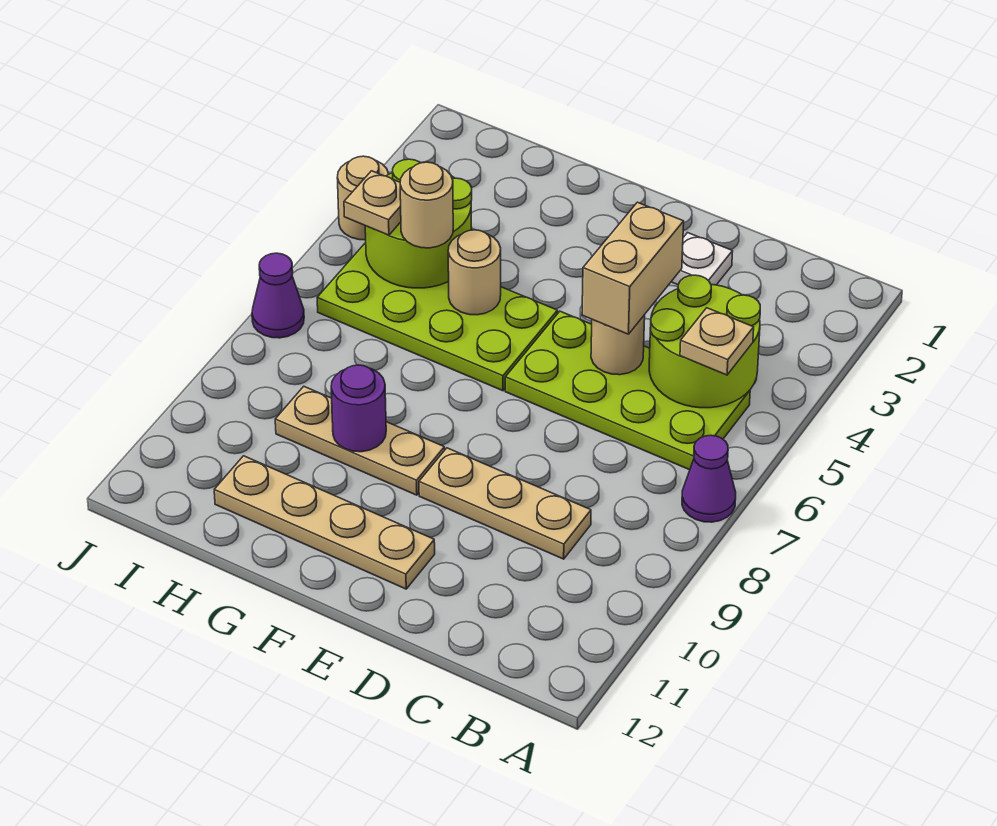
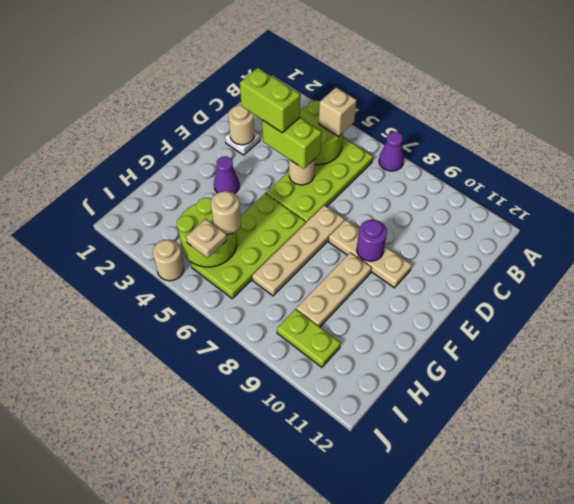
tan plate B5 level 3 -> tan brick B5 level 3
tan plate C9:E9 level 1 -> tan plate E8:E10 level 1
none -> lime brick D3:D4 level 4
tan brick D4:D5 level 3 -> lime brick D4:D5 level 3
tan plate E11:H11 level 1 -> tan plate E7:H7 level 1
tan round brick G5 level 2 -> tan round brick D2 level 2
purple round brick G9 level 2 -> purple round brick E9 level 2
none -> lime plate I9:I10 level 1
purple cone J7 level 1 -> purple cone F3 level 1

